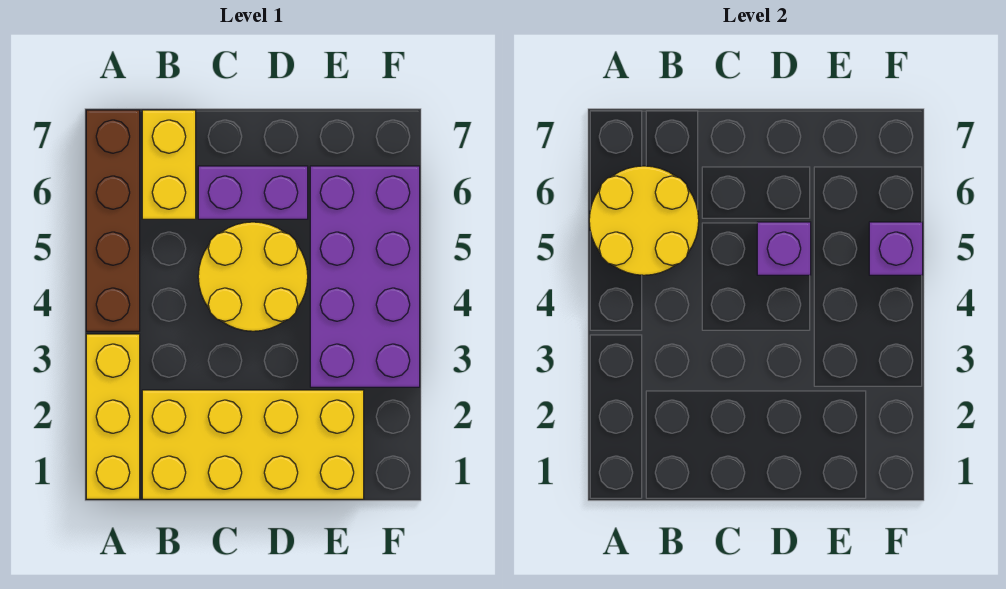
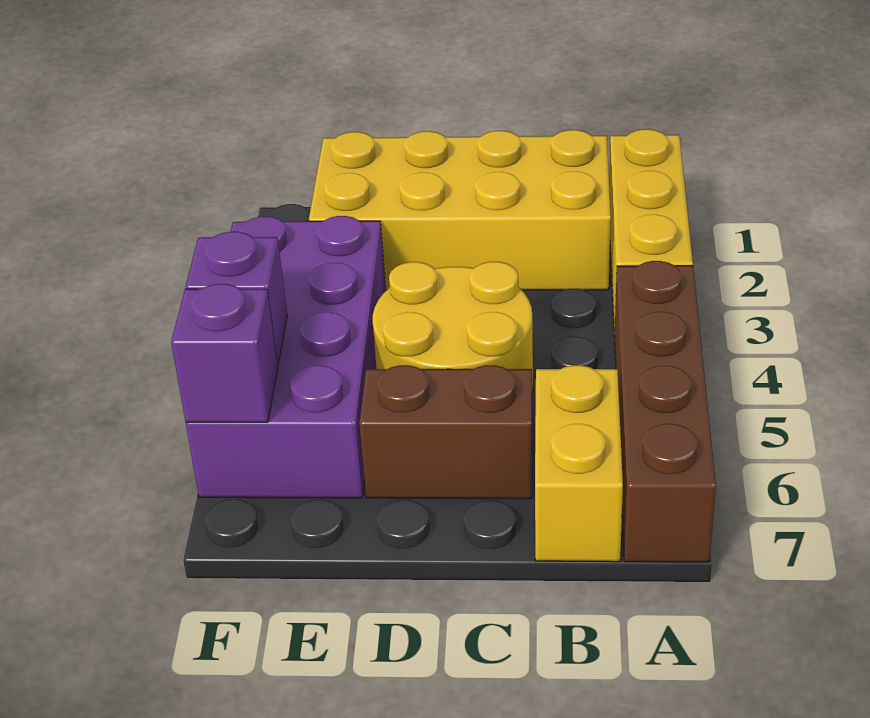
yellow round brick A5:B6 level 2 -> none
purple brick C6:D6 level 1 -> brown brick C6:D6 level 1
purple brick D5 level 2 -> purple brick F6 level 2

